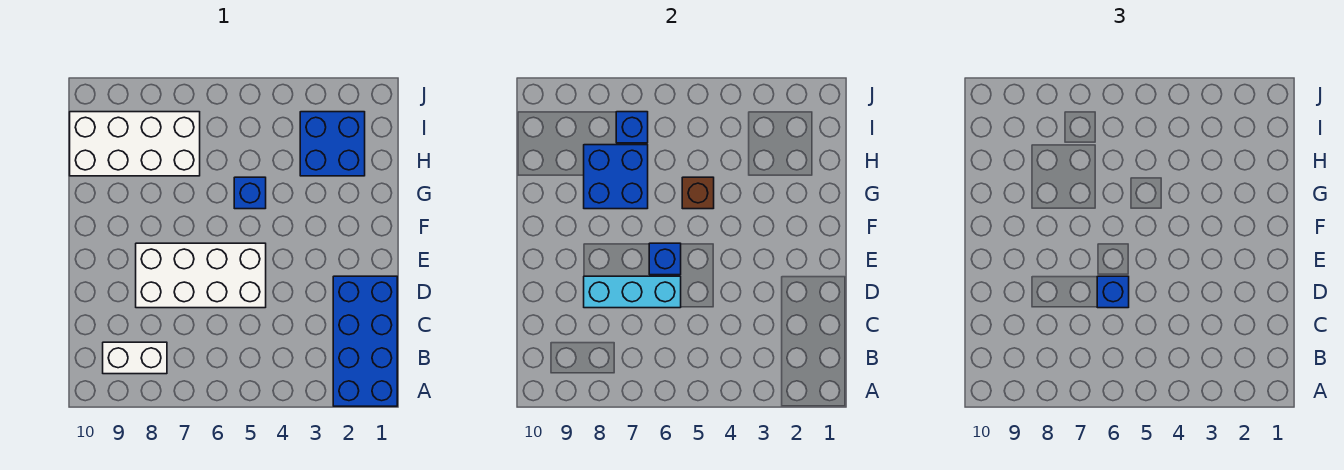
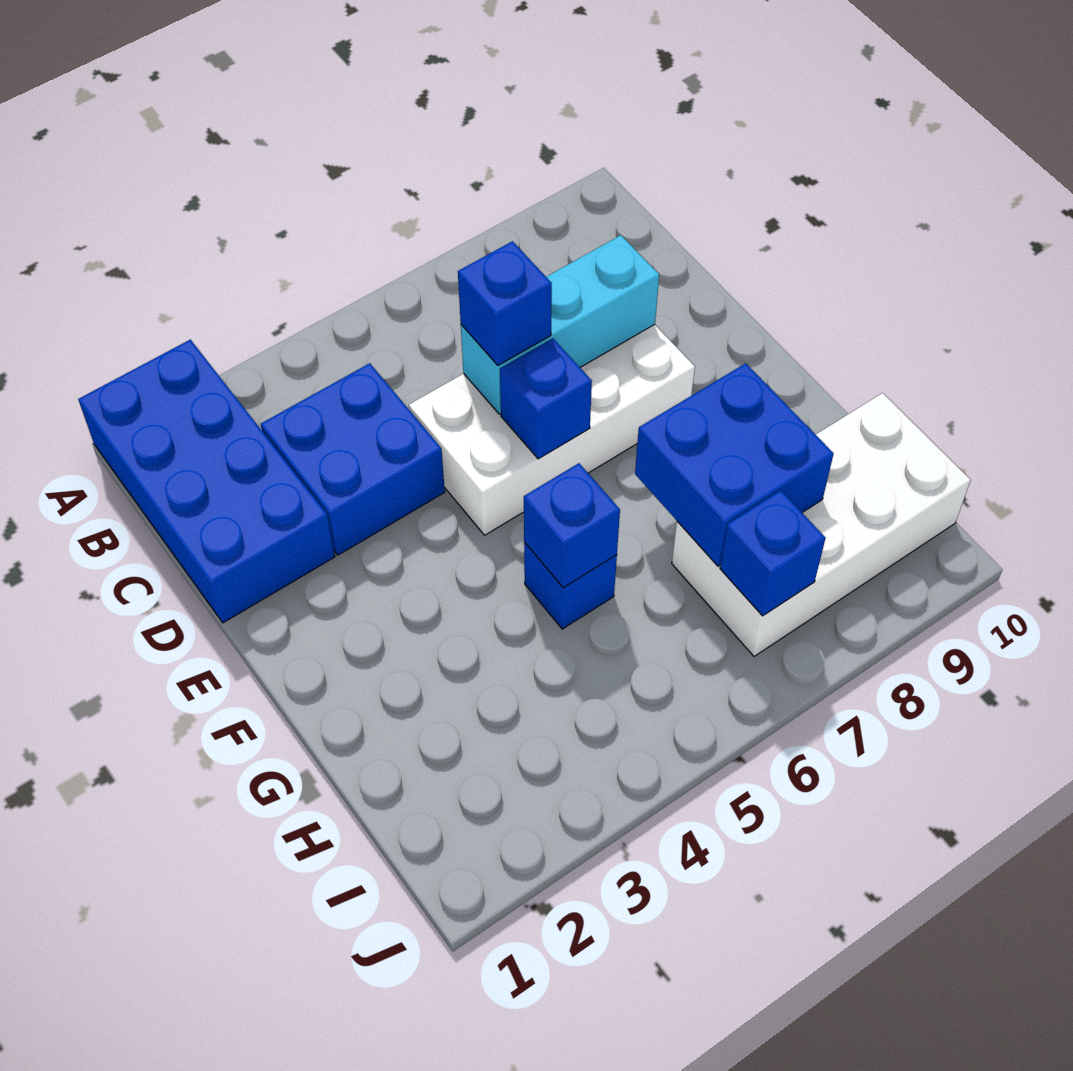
white brick B8:B9 level 1 -> none
brown brick G5 level 2 -> blue brick G5 level 2
blue brick H2:I3 level 1 -> blue brick C3:D4 level 1

